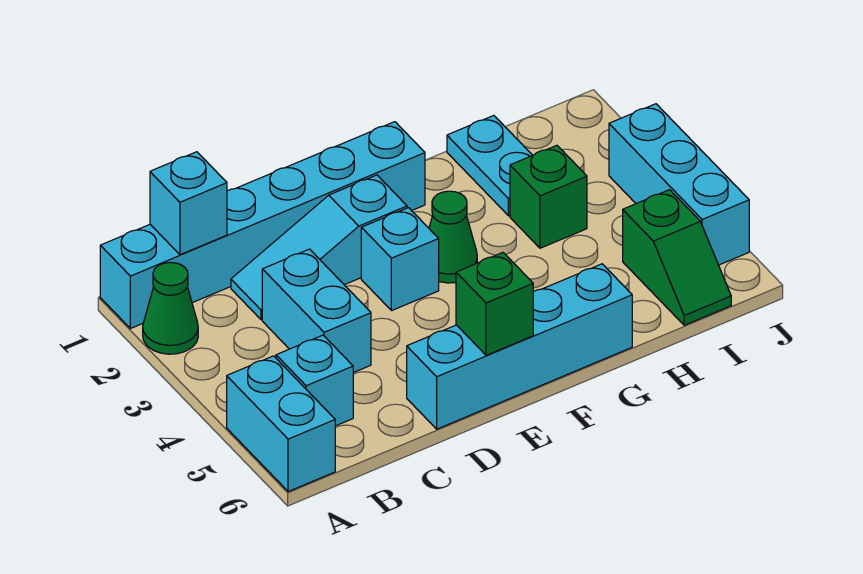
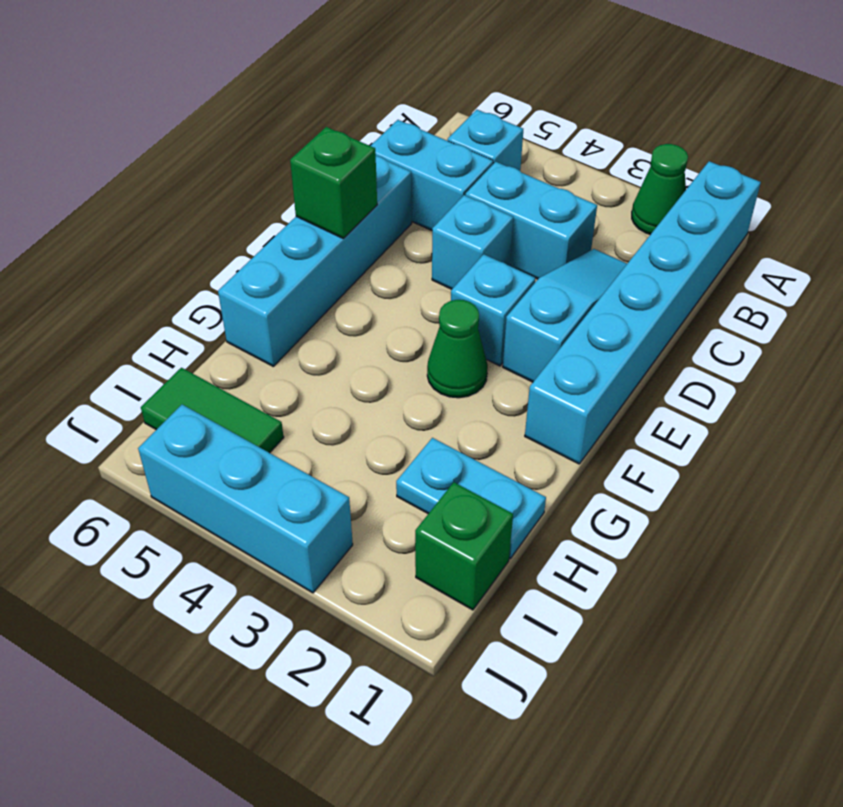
cyan brick A5:A6 level 1 -> cyan brick C5:C6 level 1
cyan brick B1 level 2 -> cyan brick D4 level 1
green brick H3 level 1 -> green brick I1 level 1
green slope I5:I6 level 1 top 5 -> green tile I5:I6 level 1

